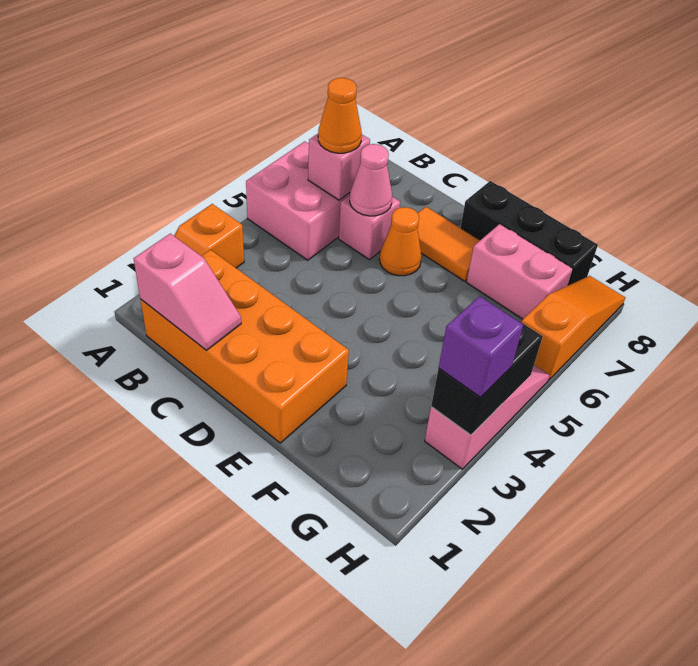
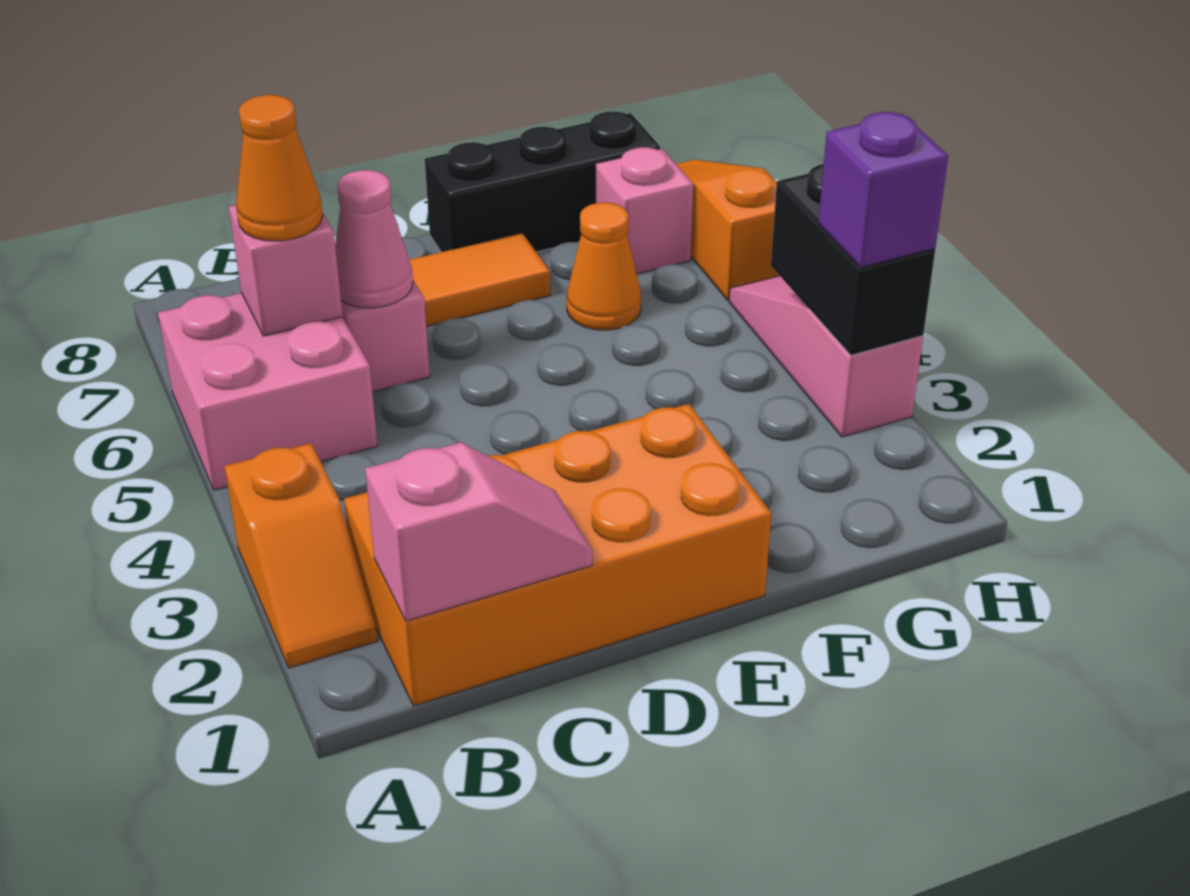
orange cone D6 level 1 -> orange cone F6 level 1
pink brick F7:G7 level 1 -> pink brick G7 level 1

